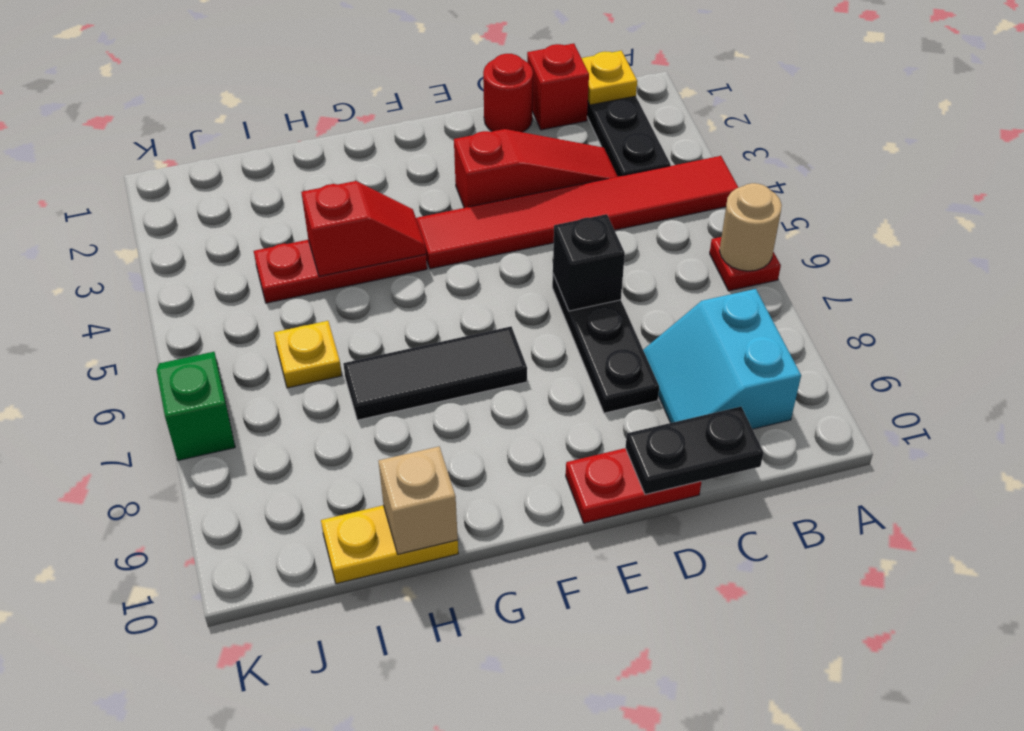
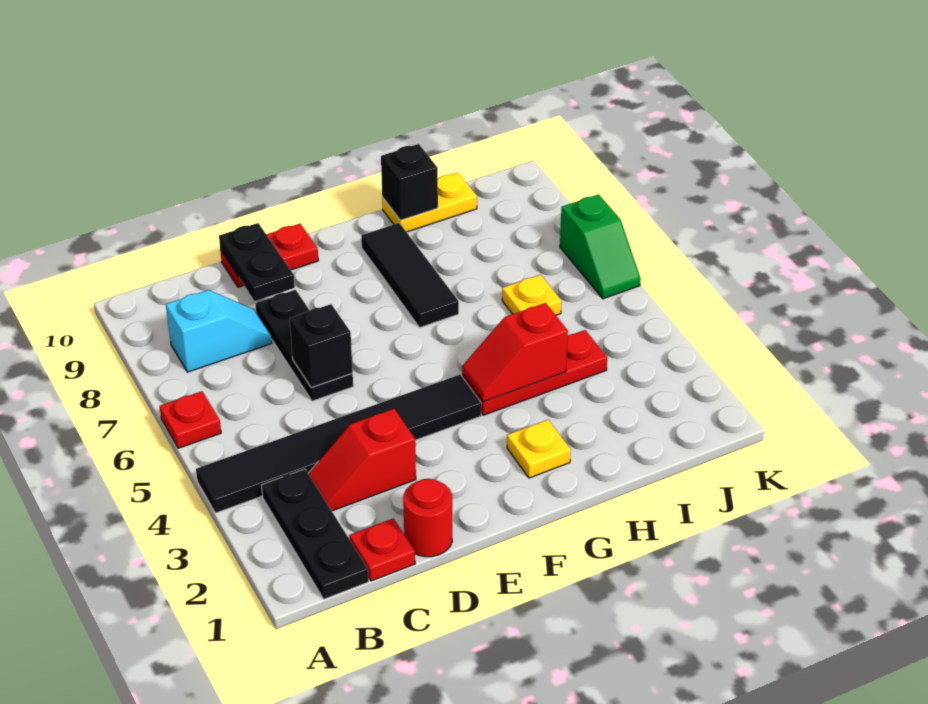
red tile A4:F4 level 1 -> black tile A4:F4 level 1
tan round brick A6 level 2 -> none
yellow plate B1 level 2 -> yellow plate G2 level 1
cyan slope B8:C9 level 1 top B -> cyan slope B8:C8 level 1 top B
red brick C1 level 1 -> red plate C1 level 1
red slope C3:E3 level 1 top E -> red slope C3:D3 level 1 top D
black plate C10:D10 level 2 -> black plate D9:D10 level 2
black tile F7:H7 level 1 -> black tile G7:G9 level 1
tan brick H10 level 2 -> black brick H10 level 2

